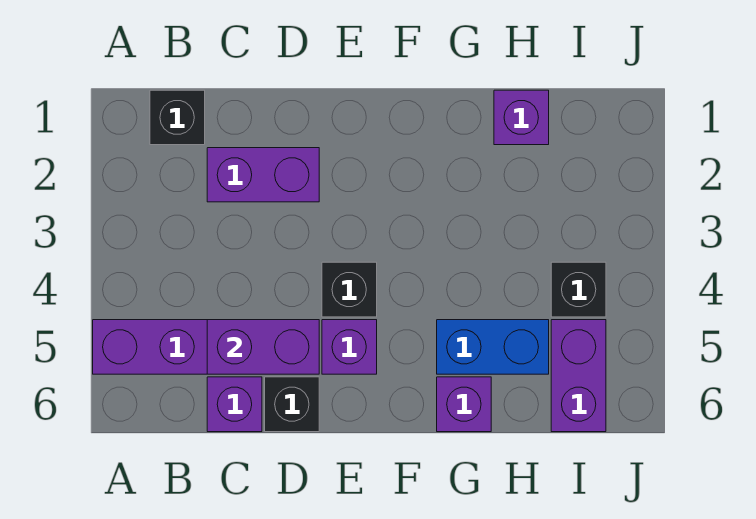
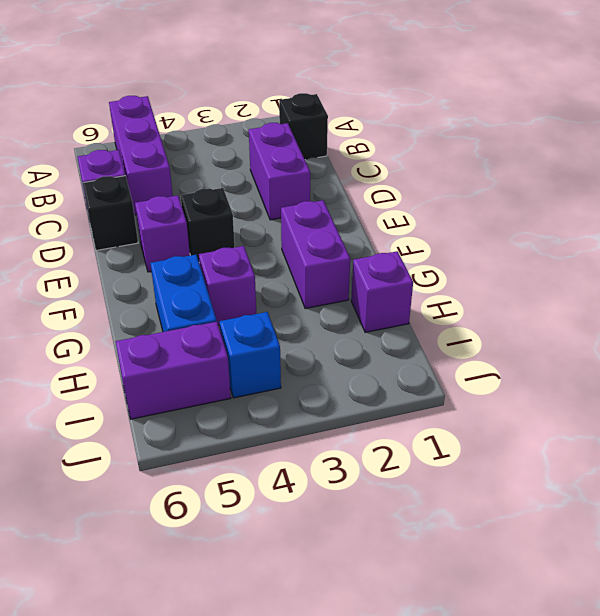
purple brick C5:D5 level 2 -> purple brick F2:G2 level 1
purple brick G6 level 1 -> purple brick G4 level 1
black brick I4 level 1 -> blue brick I4 level 1

